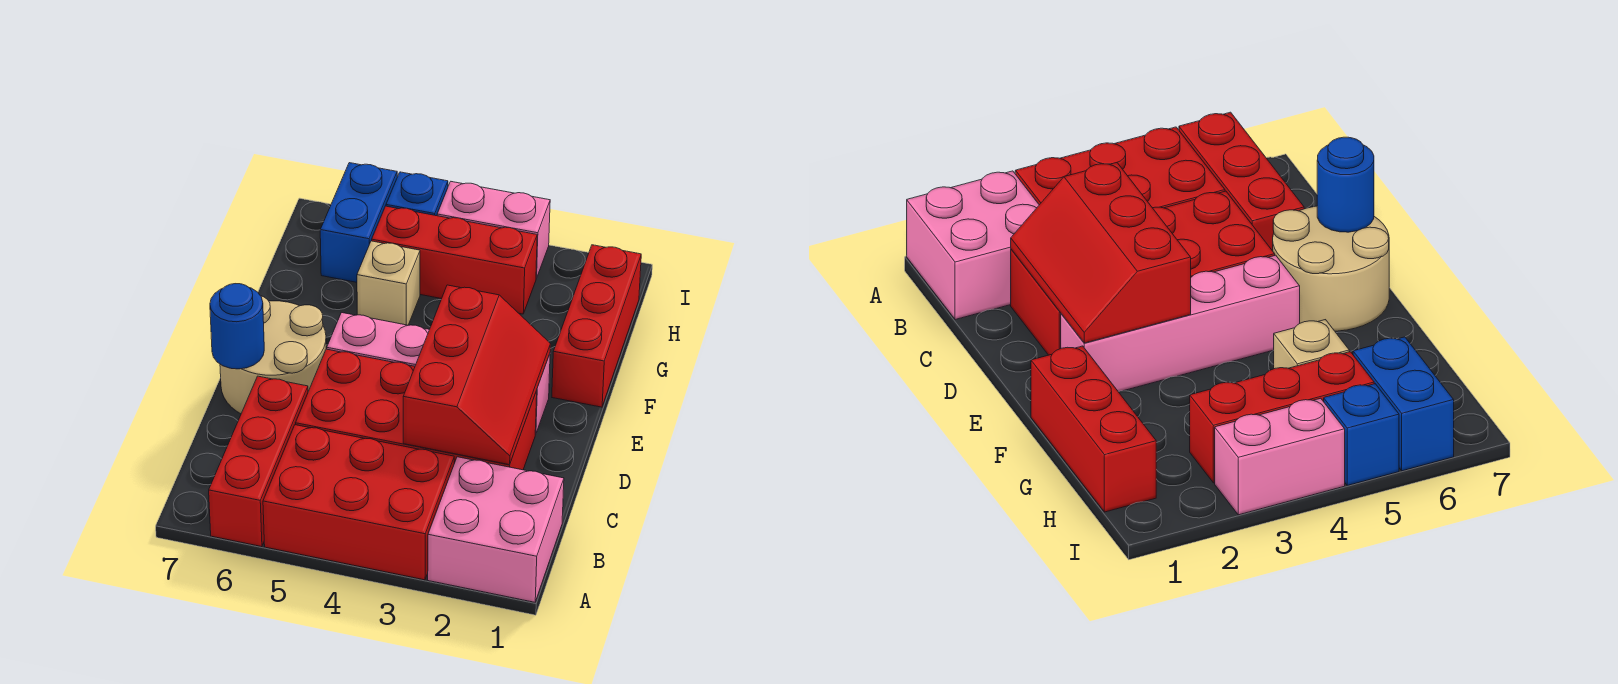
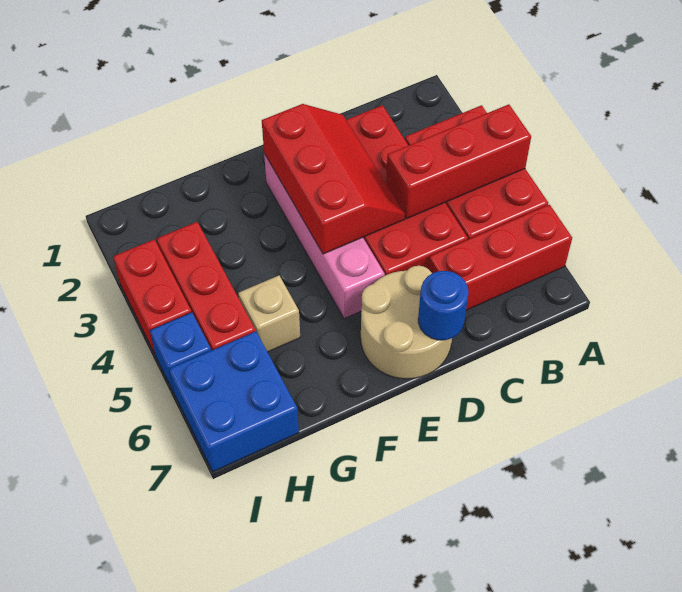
pink brick A1:B2 level 1 -> none
red slope C2:E3 level 2 top 3 -> red slope D2:E4 level 2 top E
red brick F1:H1 level 1 -> red brick A4:C4 level 2
blue brick H6:I6 level 1 -> blue brick H6:I7 level 1
pink brick I3:I4 level 1 -> red brick I3:I4 level 1

